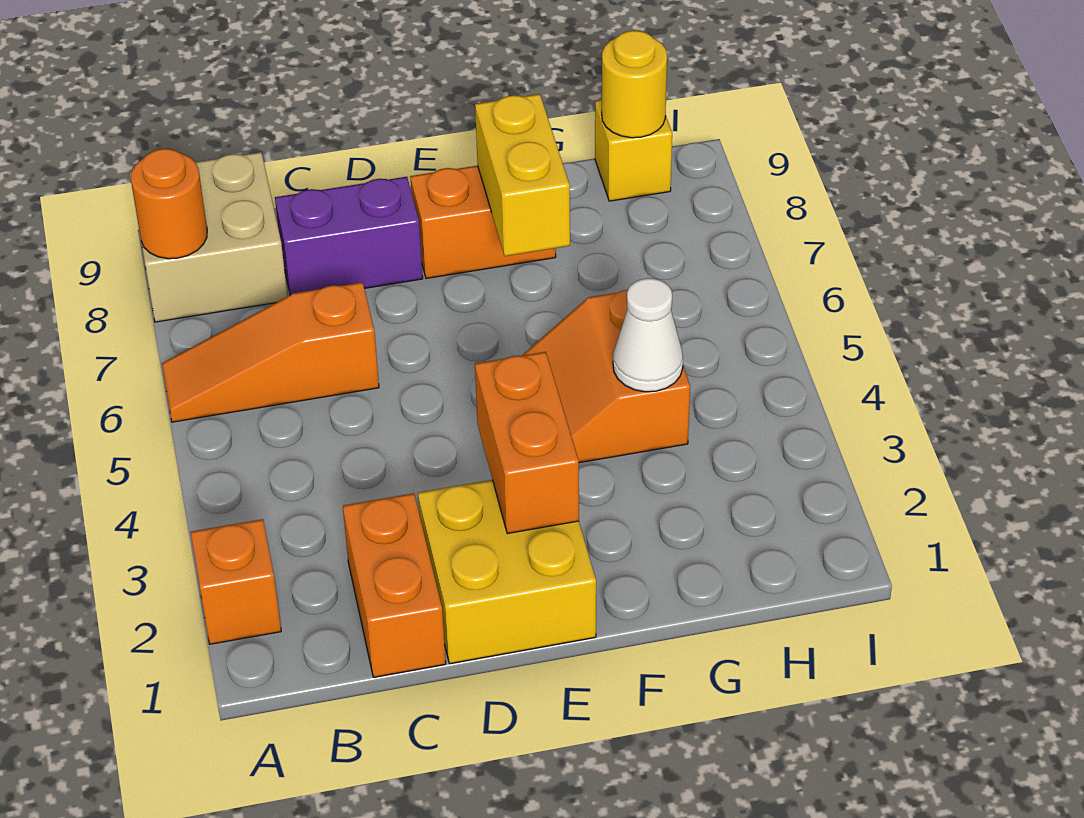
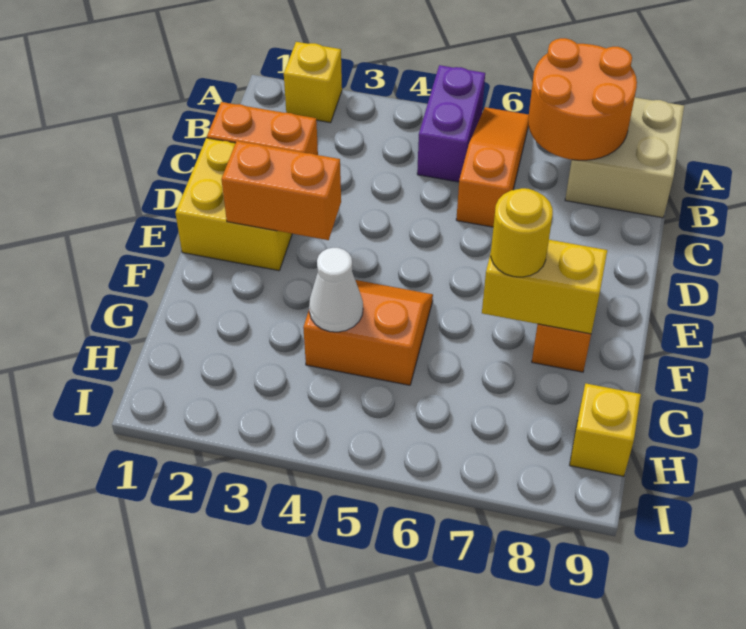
orange brick A2 level 1 -> yellow brick A2 level 1
orange round brick A8 level 2 -> orange round brick A7:B8 level 2
purple brick C8:D8 level 1 -> purple brick A5:B5 level 1
yellow round brick H9 level 2 -> yellow round brick F7 level 3

